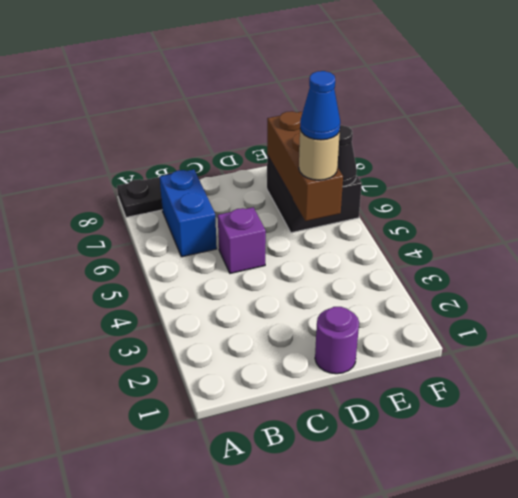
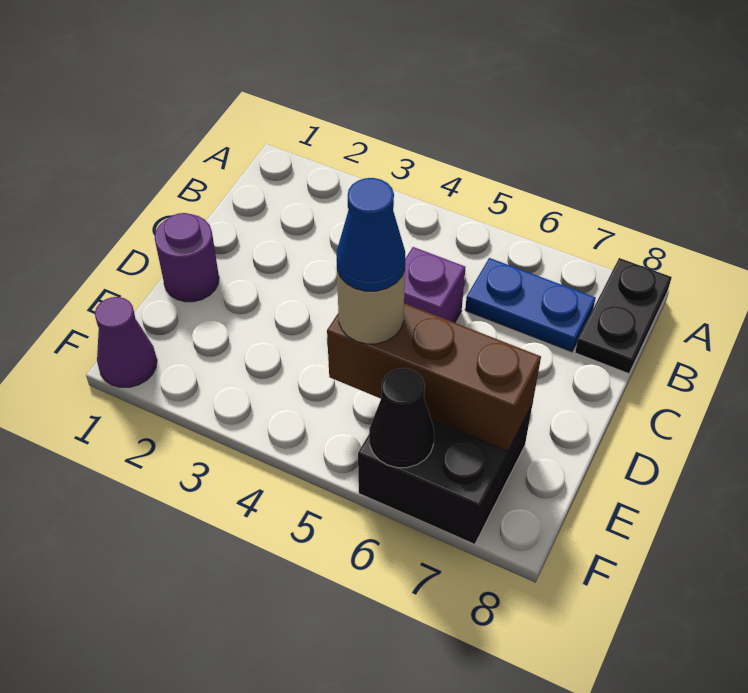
blue brick B6:B7 level 1 -> blue plate B6:B7 level 1
none -> purple cone F1 level 1

